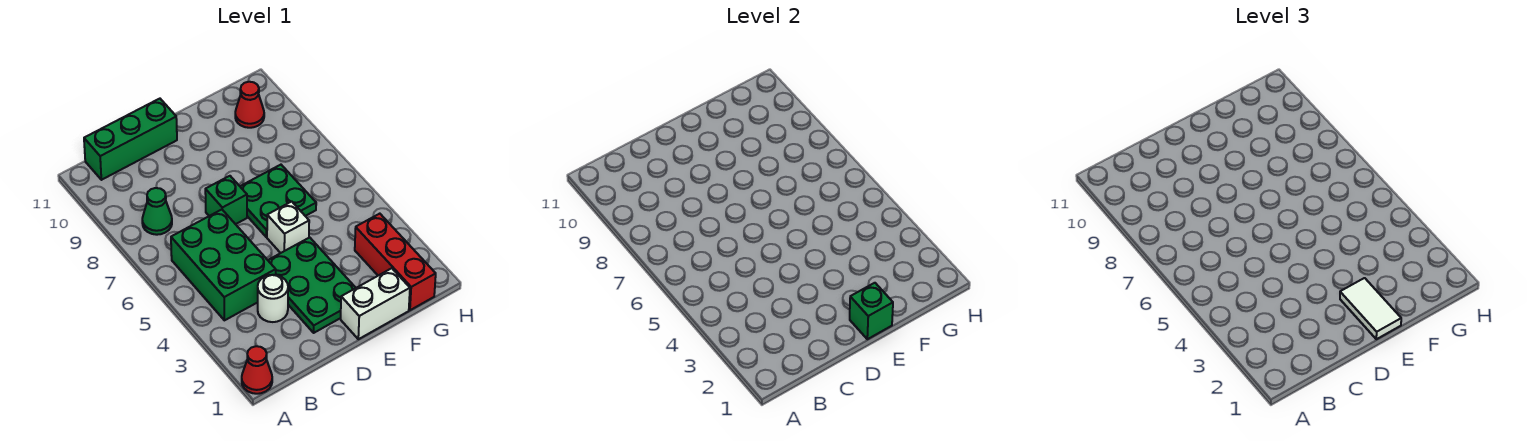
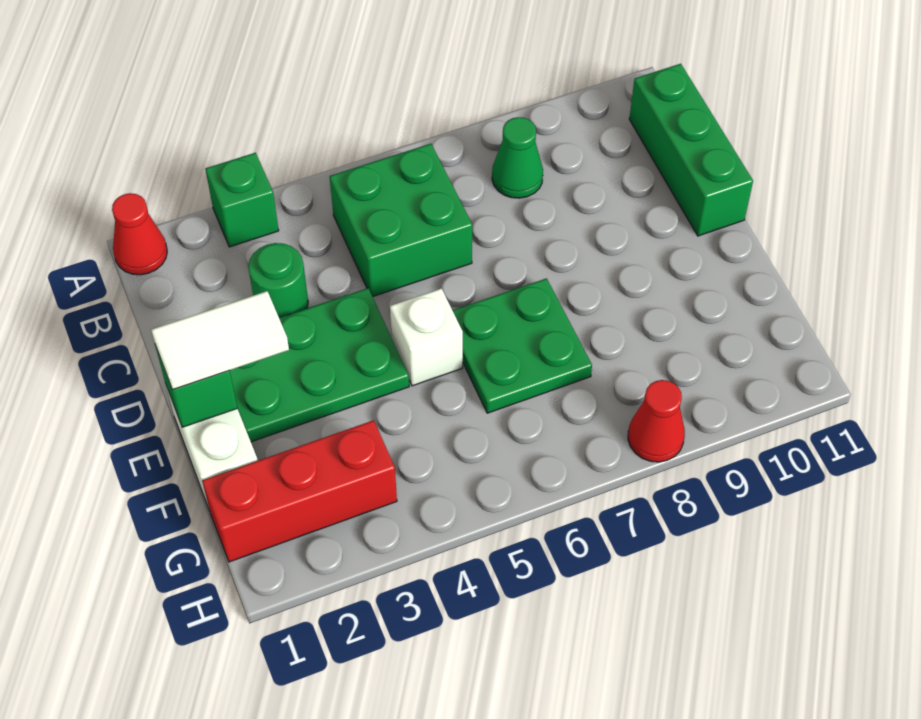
green brick B4:C6 level 1 -> green brick B5:C6 level 1
white round brick C3 level 1 -> green round brick C3 level 1
green brick D7 level 1 -> green brick A3 level 1
red cone G10 level 1 -> red cone H8 level 1

